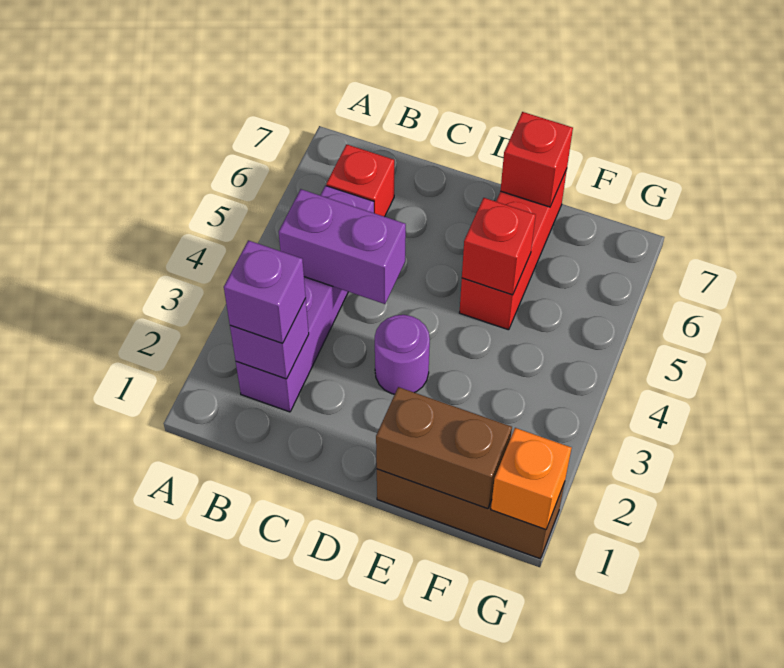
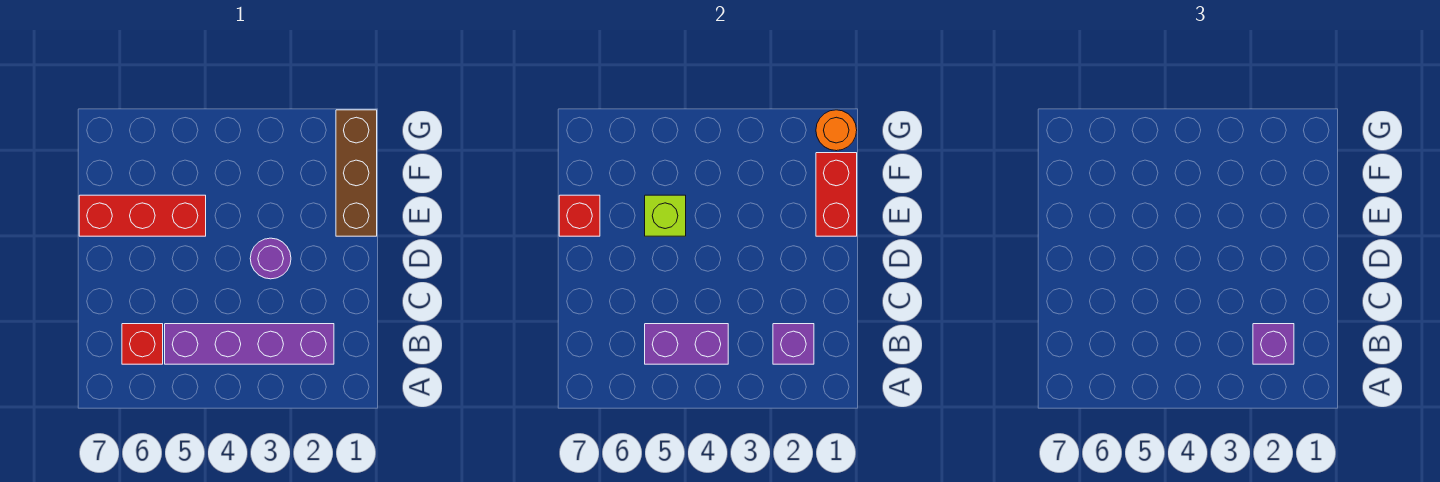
purple brick B4:C4 level 2 -> purple brick B4:B5 level 2
brown brick E1:F1 level 2 -> red brick E1:F1 level 2
red brick E5 level 2 -> lime brick E5 level 2
orange brick G1 level 2 -> orange round brick G1 level 2

